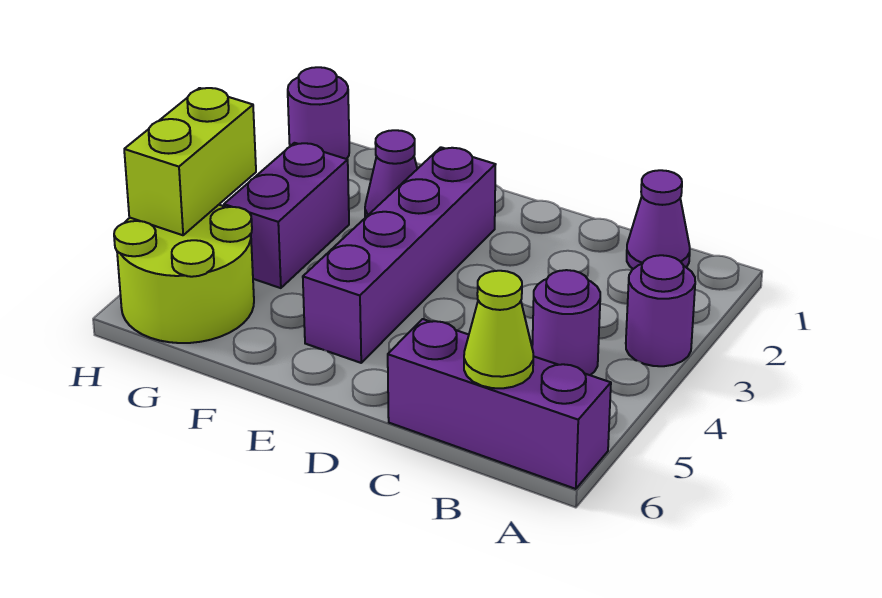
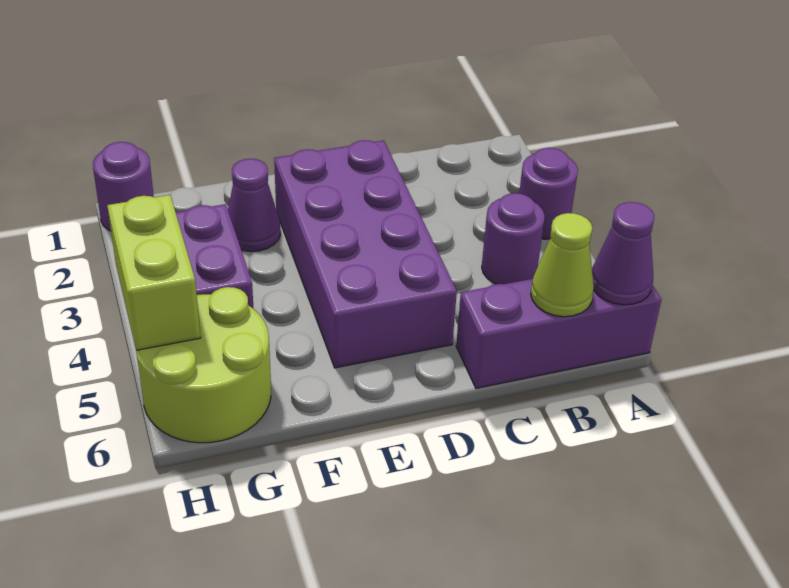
purple cone B1 level 1 -> purple cone A6 level 2
purple brick E2:E5 level 1 -> purple brick D2:E5 level 1

